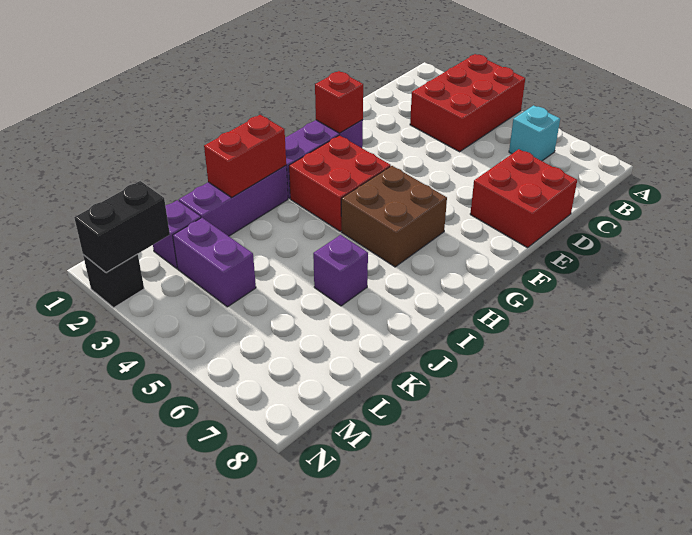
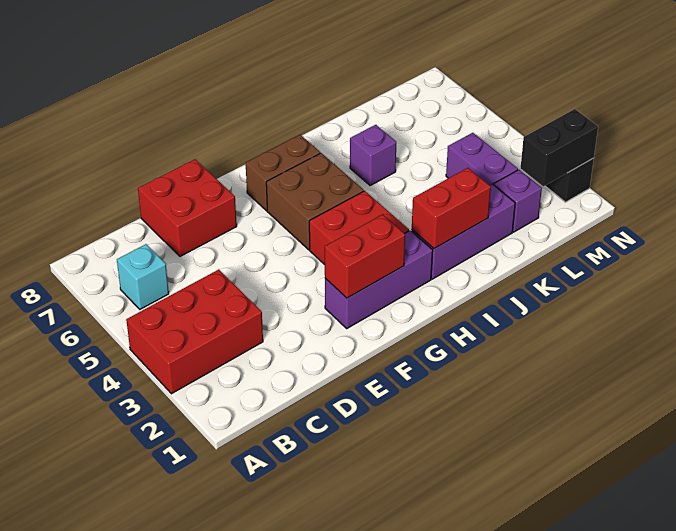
red brick F2 level 2 -> red brick F2:G2 level 2
none -> brown brick G7:H7 level 1

